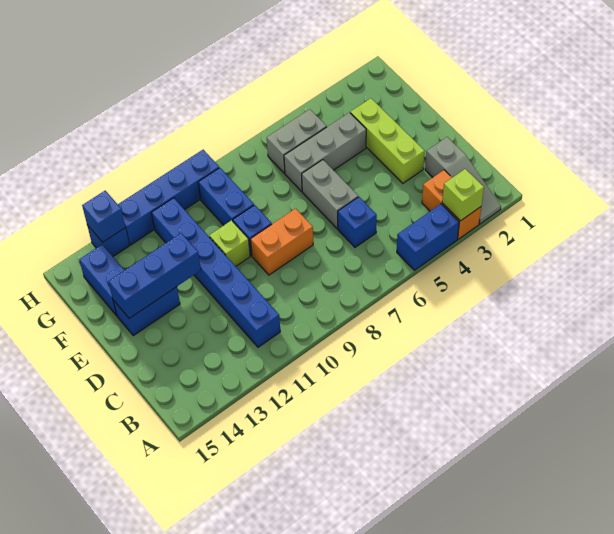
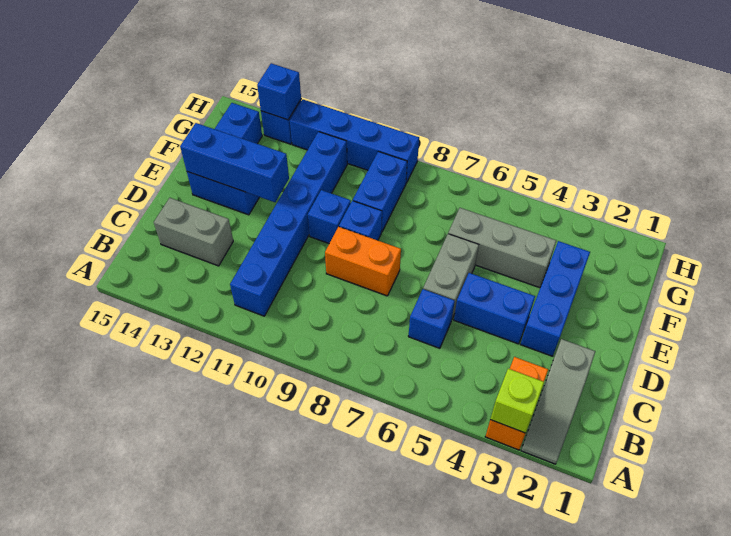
blue brick A4:A5 level 1 -> blue brick D4:D5 level 1
lime brick D3:F3 level 1 -> blue brick D3:F3 level 1
lime brick E10 level 1 -> blue brick E10 level 1
grey brick G5:G6 level 1 -> grey brick C13:C14 level 1

